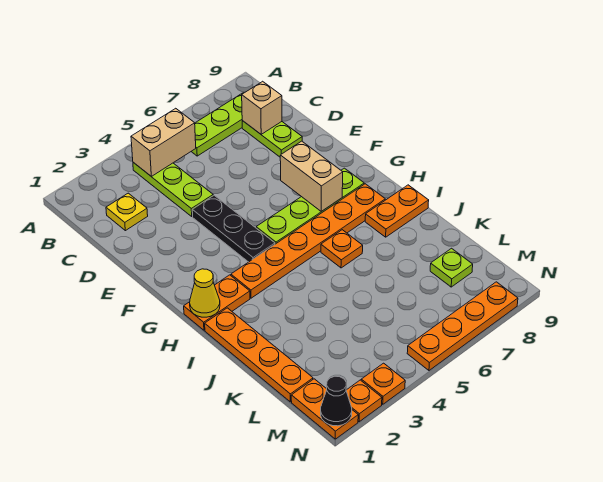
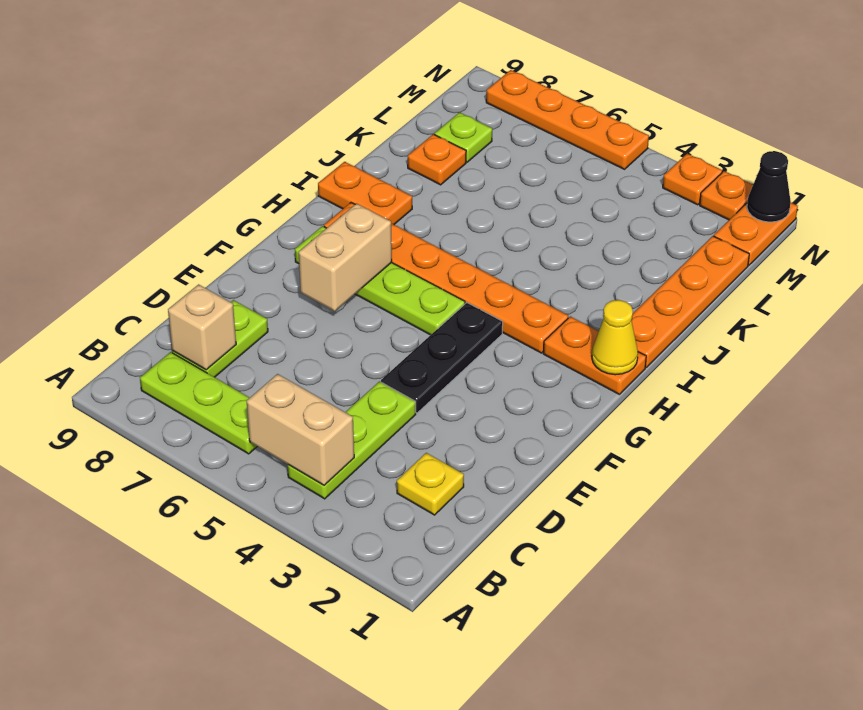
orange plate I6 level 1 -> orange plate K8 level 1

